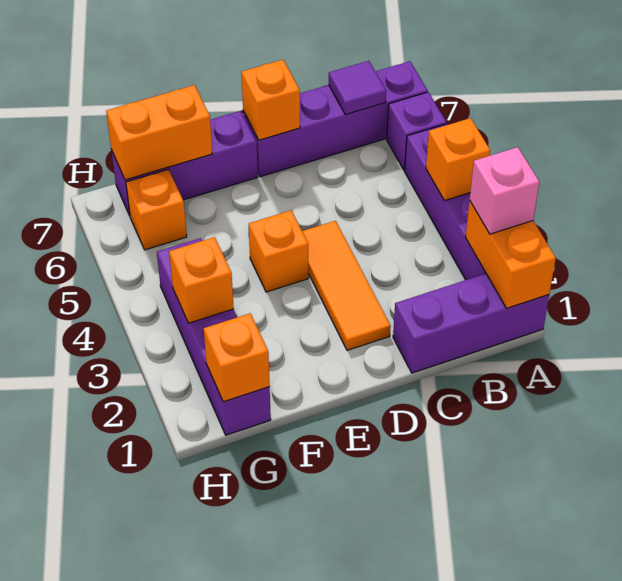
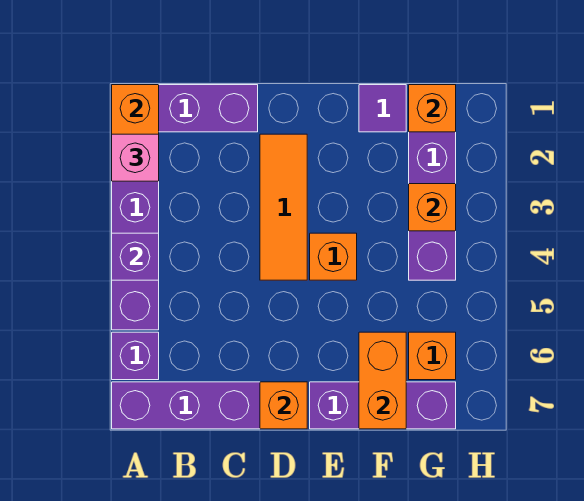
orange brick A4 level 2 -> purple brick A4 level 2
purple tile B7 level 2 -> purple tile F1 level 1
orange brick F7:G7 level 2 -> orange brick F6:F7 level 2

